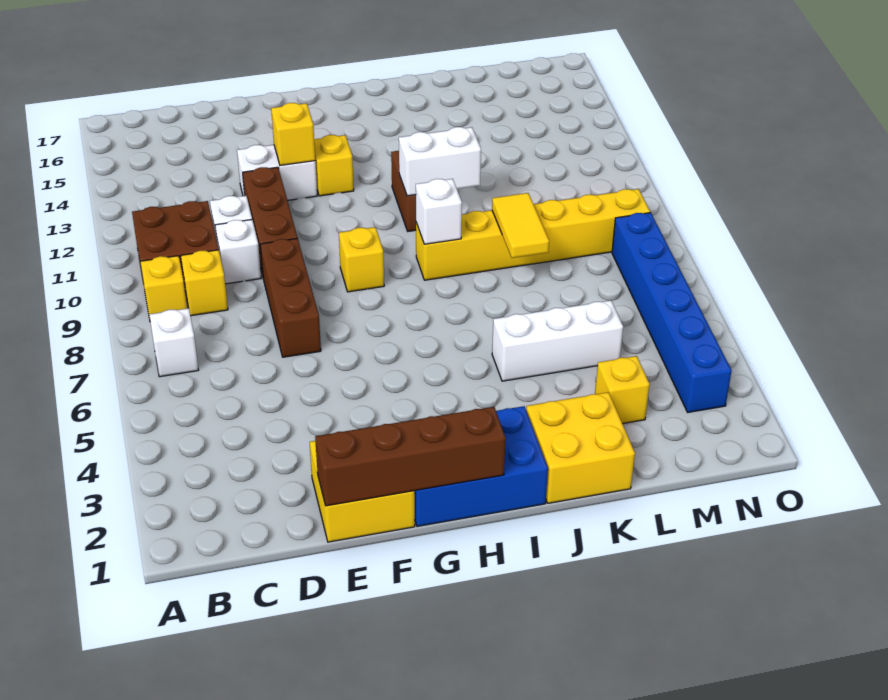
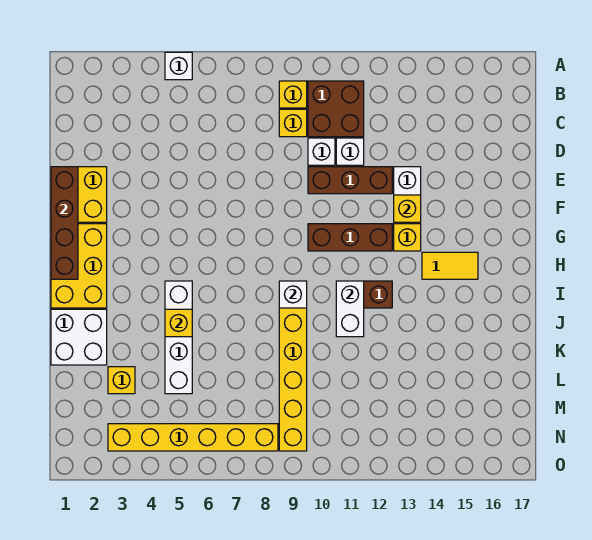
white brick B7 level 1 -> white brick A5 level 1
brown brick E7:E9 level 1 -> brown brick G10:G12 level 1
blue brick G1:I2 level 1 -> yellow brick G1:I2 level 1
yellow brick G9 level 1 -> yellow brick J5 level 2
yellow brick J1:K2 level 1 -> white brick J1:K2 level 1
white brick J5:L5 level 1 -> white brick I5:L5 level 1
yellow tile K8:K9 level 2 -> yellow tile H14:H15 level 1
blue brick N3:N8 level 1 -> yellow brick N3:N8 level 1

